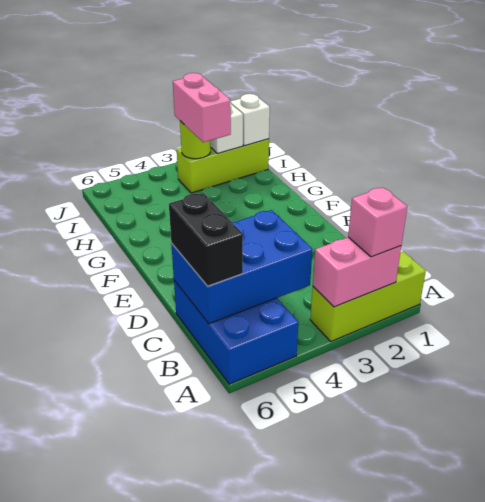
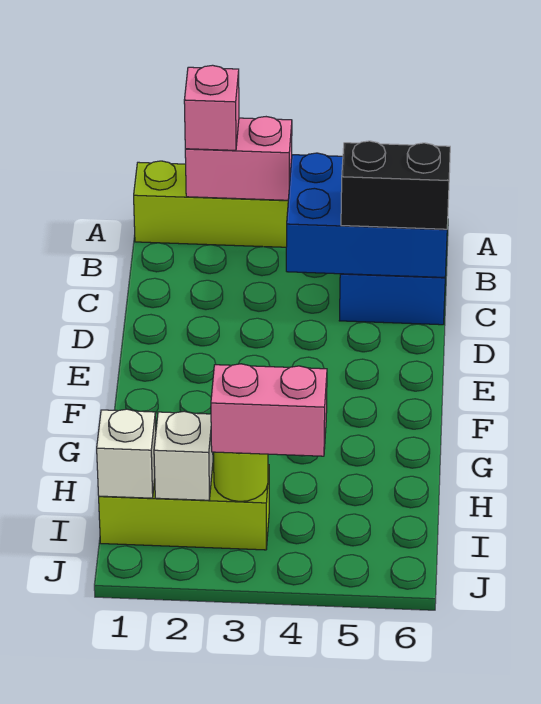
black brick B6:C6 level 3 -> black brick C5:C6 level 3
pink brick H3:I3 level 3 -> pink brick I3:I4 level 3

